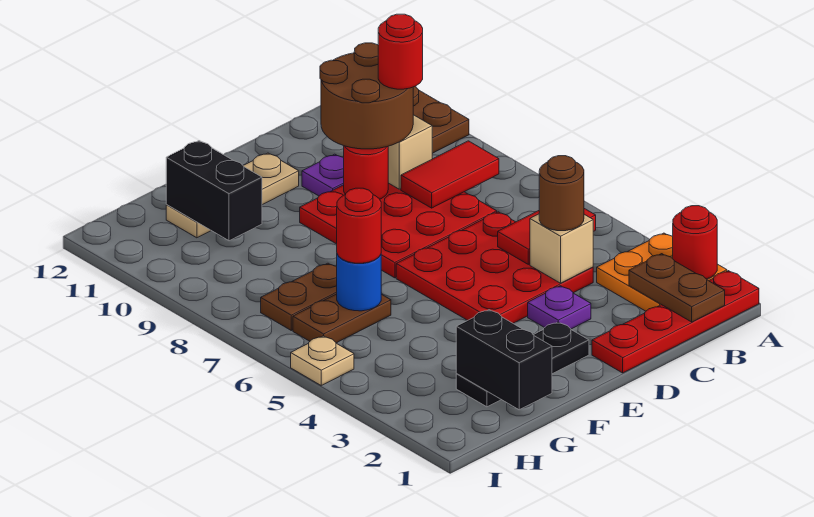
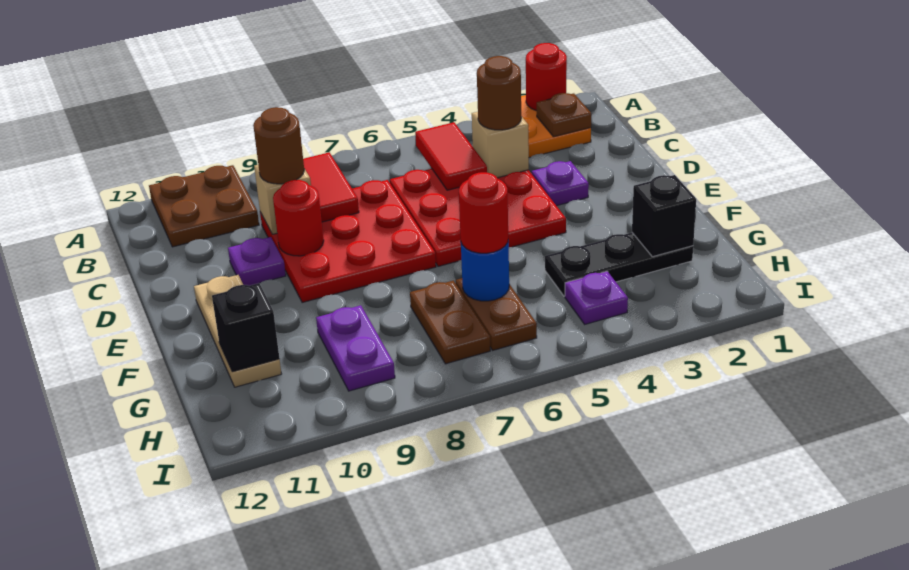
red plate A1:D1 level 1 -> none
brown plate B1:B2 level 2 -> brown plate B2 level 2
brown round brick C9:D10 level 3 -> brown round brick C9 level 3
red round brick C9 level 4 -> none
black plate E2:G2 level 1 -> black plate G2:G4 level 1
black brick G1:G2 level 2 -> black brick G2 level 2
none -> purple plate G9:H9 level 1
black brick G10:G11 level 2 -> black brick G11 level 2
none -> purple plate H4 level 1
tan plate I5 level 1 -> none

